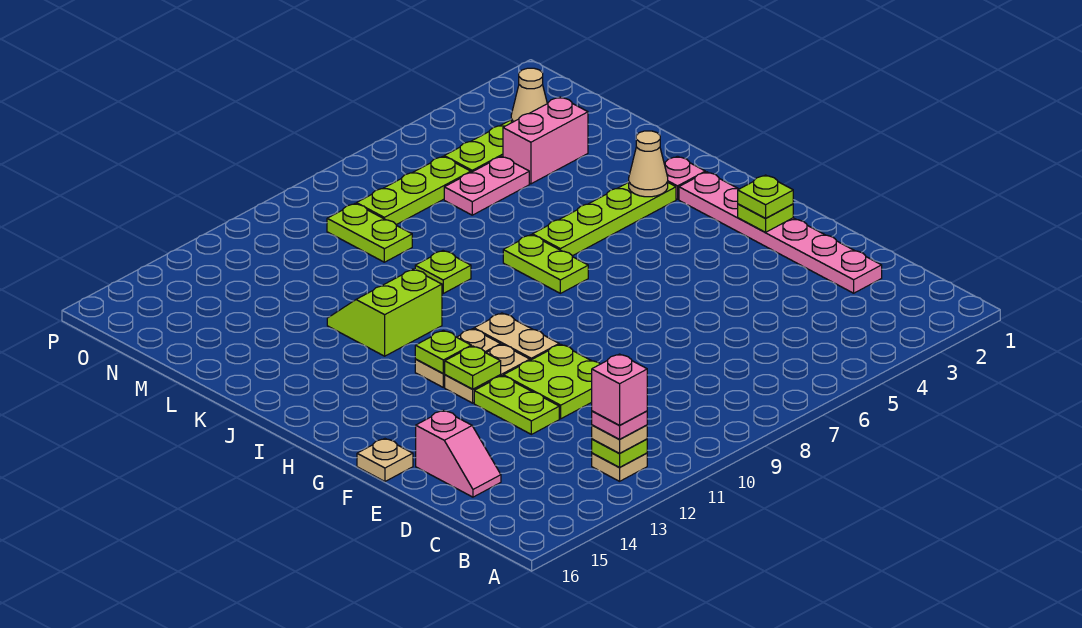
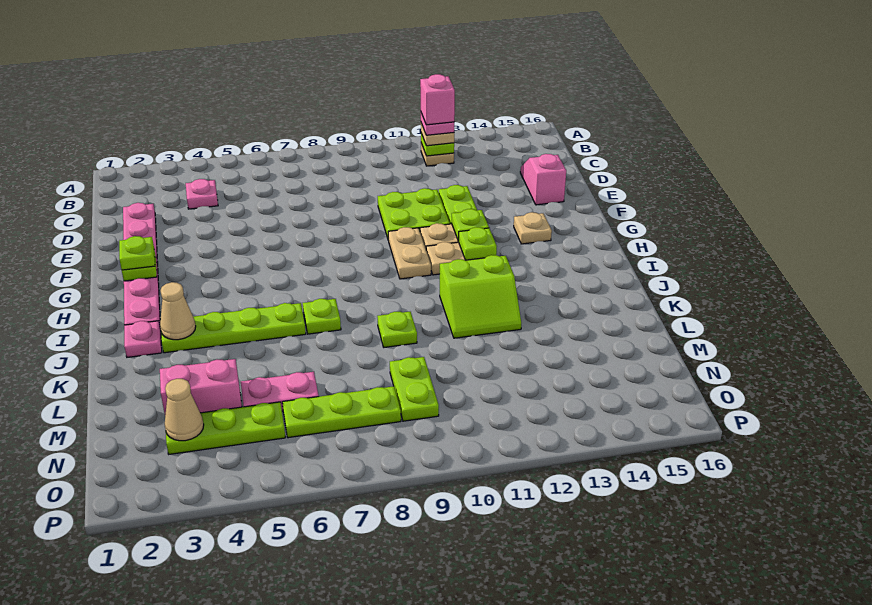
none -> pink plate C4 level 1
tan plate F16 level 1 -> tan plate G14 level 1
lime plate I7:J7 level 1 -> lime plate J7 level 1

